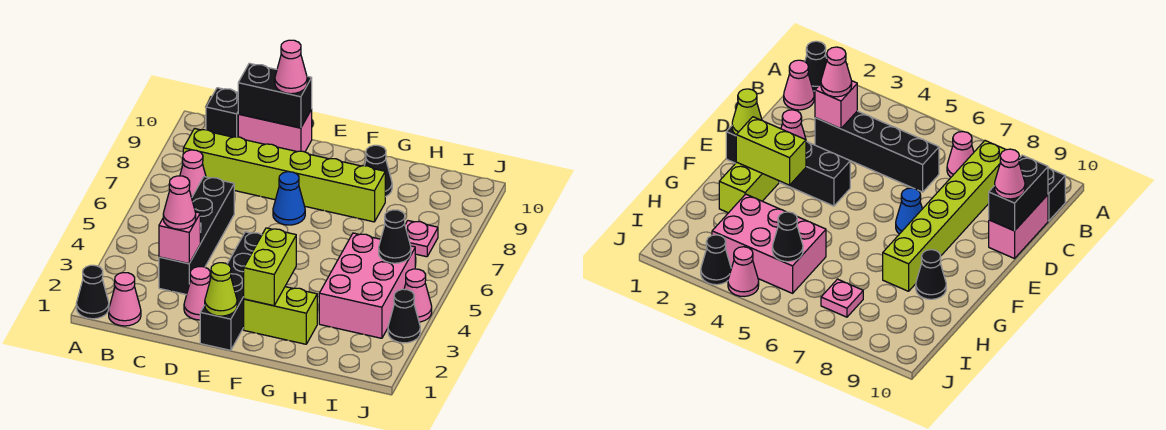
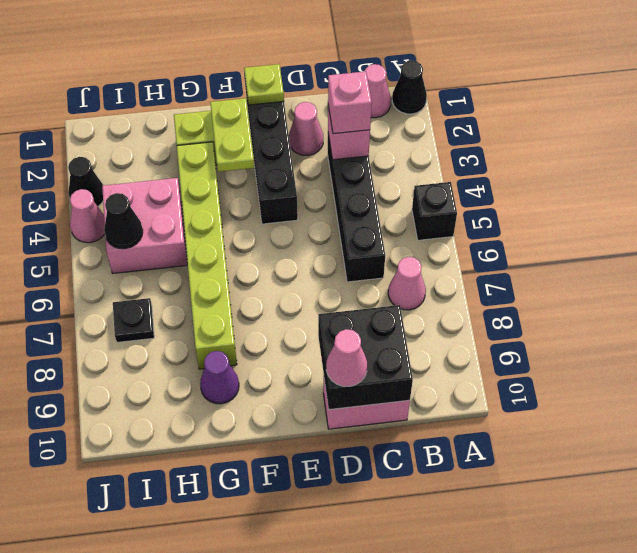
lime brick B8:G8 level 1 -> lime brick G3:G8 level 1
black brick B10 level 1 -> black brick A5 level 1
pink cone C3 level 3 -> pink brick C3 level 3
black brick C10:D10 level 2 -> black brick C9:D10 level 2
lime cone E1 level 2 -> lime plate E1 level 2
blue cone E7 level 1 -> none
lime brick F2:F3 level 2 -> lime plate F2:F3 level 2
black cone G9 level 1 -> purple cone G9 level 1
pink brick H3:I5 level 1 -> pink brick H4:I5 level 1
pink plate I7 level 1 -> black plate I7 level 1

